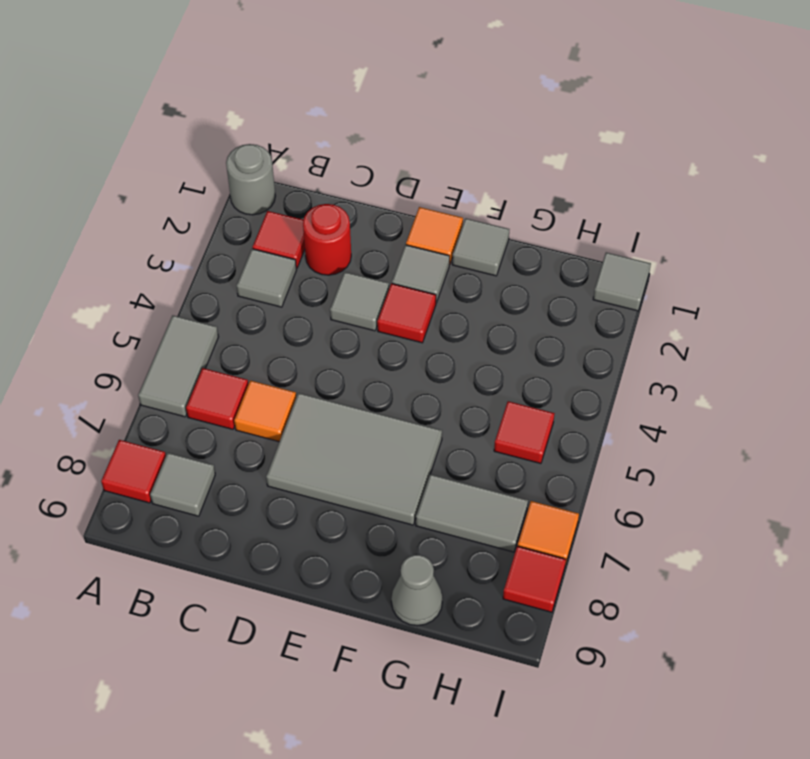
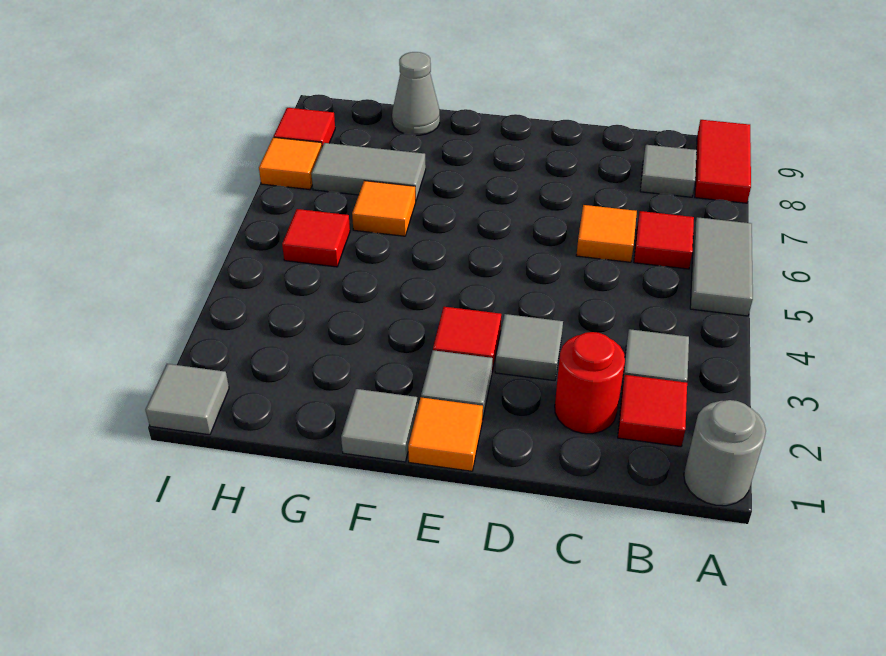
red tile A8 level 1 -> red tile A8:A9 level 1
grey tile D6:F7 level 1 -> none
none -> orange tile G6 level 1

